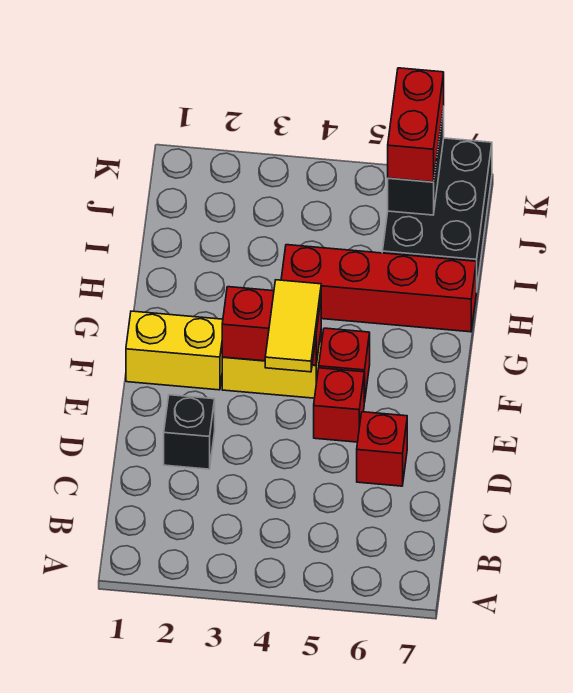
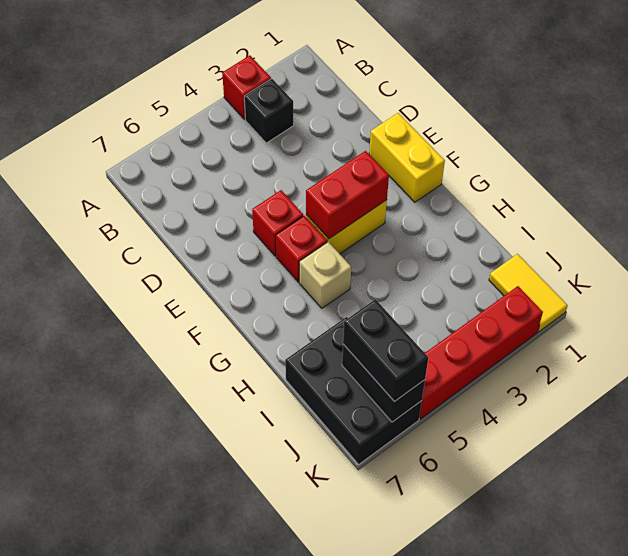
black brick D2 level 1 -> black brick B3 level 1
red brick D6 level 1 -> red brick A3 level 1
yellow tile E4:F4 level 3 -> yellow tile J1:K1 level 1
yellow brick F1:F2 level 1 -> yellow brick E1:F1 level 1
none -> tan brick G5 level 1
red brick H4:H7 level 1 -> red brick K2:K5 level 1
red brick J6:K6 level 3 -> black brick J6:K6 level 3

